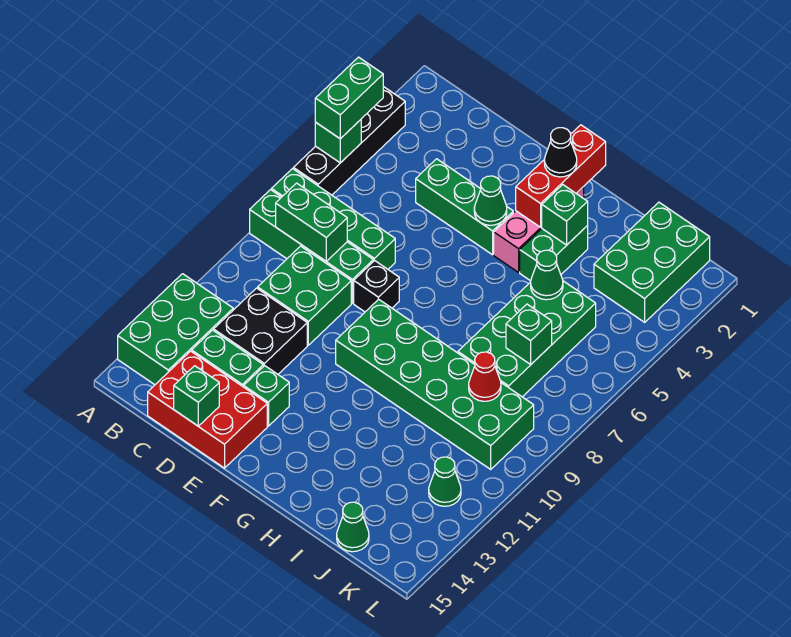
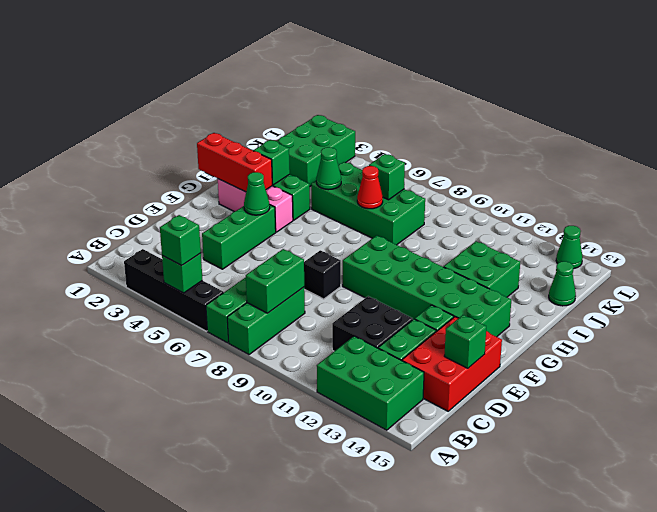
green brick A4:A5 level 3 -> green brick A5 level 3
green brick A8:D8 level 1 -> green brick A8:C8 level 1
green brick C9:D10 level 1 -> green brick H12:I13 level 1
green brick F9:K10 level 1 -> green brick F9:G14 level 1
black cone G2 level 3 -> none
green brick J1:K3 level 1 -> green brick J2:L3 level 1
red cone J9 level 2 -> red cone I7 level 2
green cone K12 level 1 -> green cone L14 level 1

